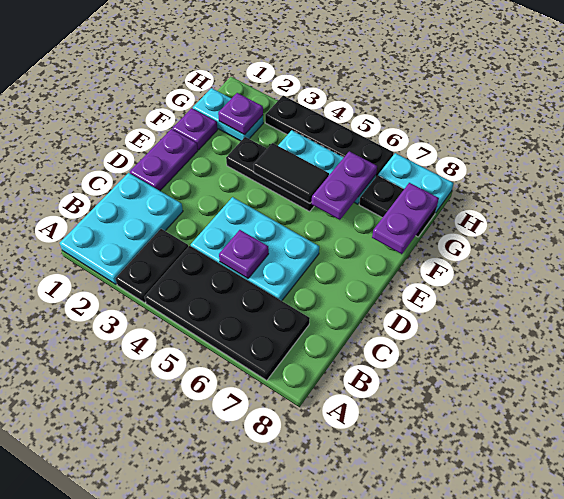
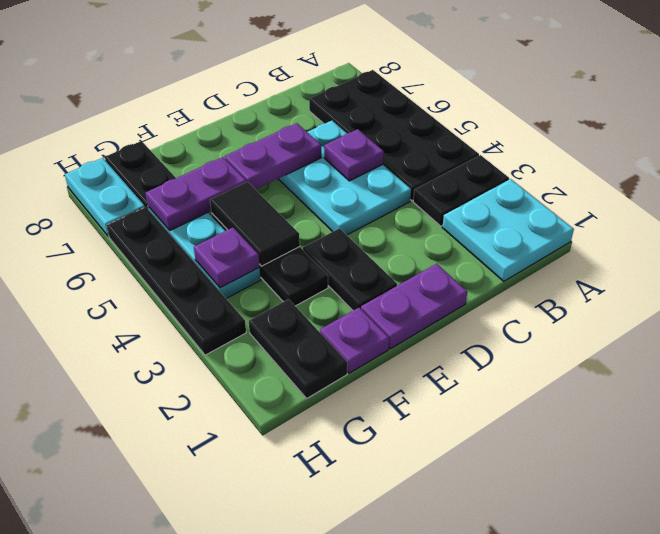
cyan plate A1:C2 level 1 -> cyan plate A1:B2 level 1
none -> black plate E2:E3 level 1
purple plate F8:G8 level 2 -> purple plate D6:E6 level 2
cyan plate G1:G2 level 1 -> black plate G1:G2 level 1
purple plate G2 level 2 -> purple plate G4 level 2

